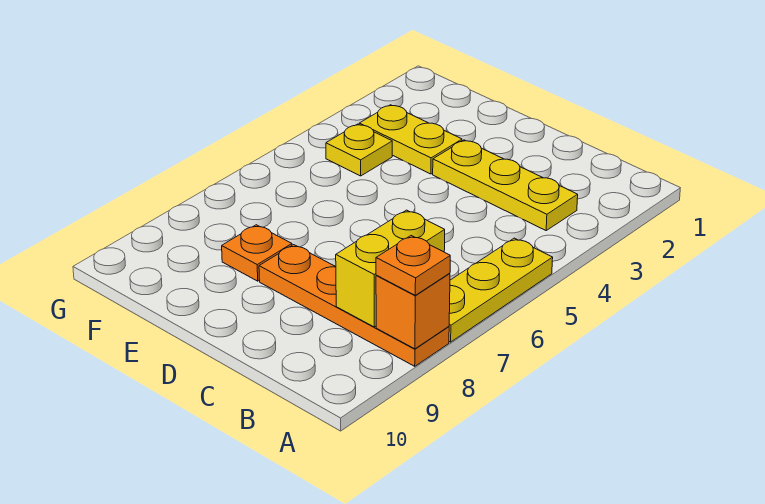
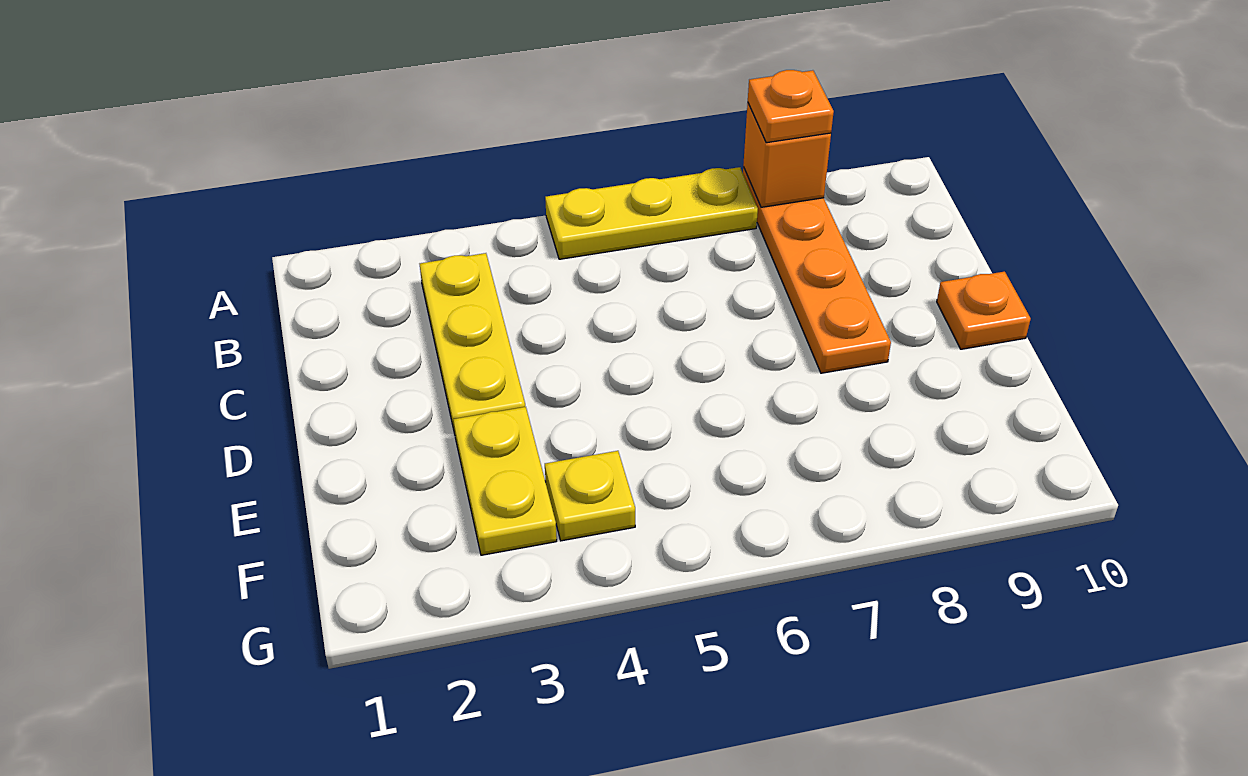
yellow brick B7:B8 level 2 -> none
orange plate E8 level 1 -> orange plate D10 level 1

